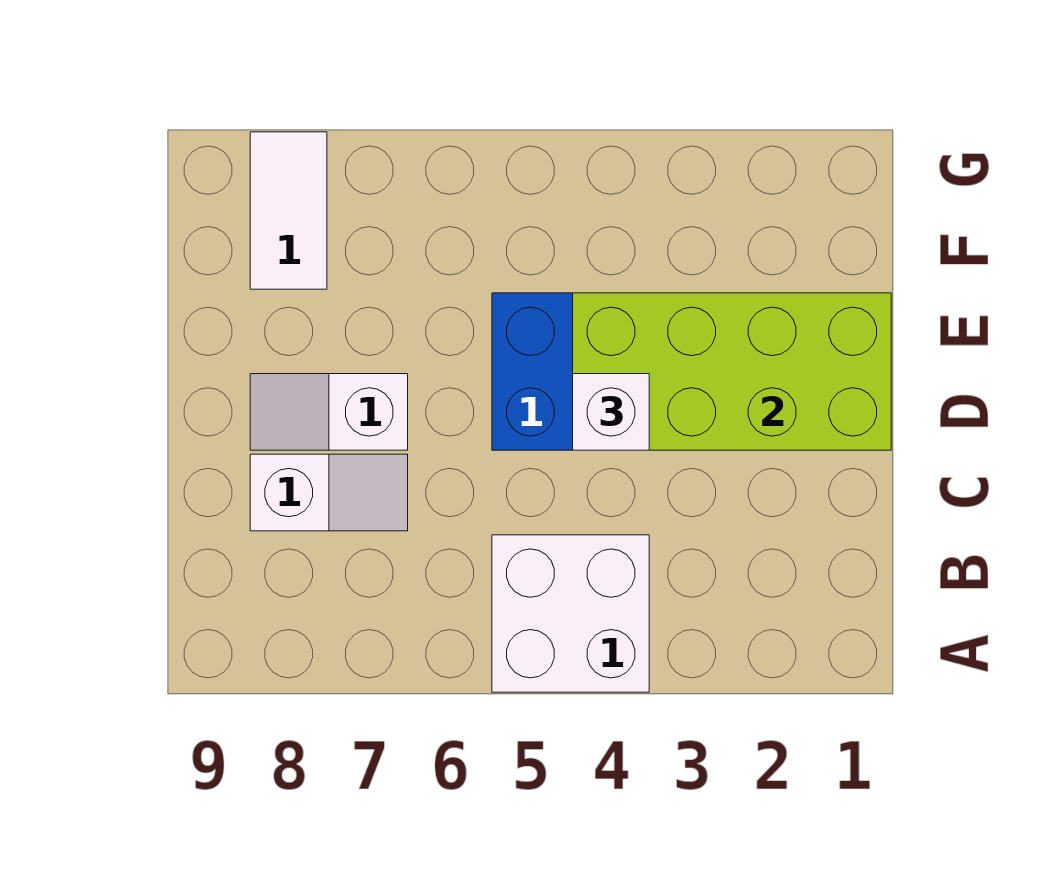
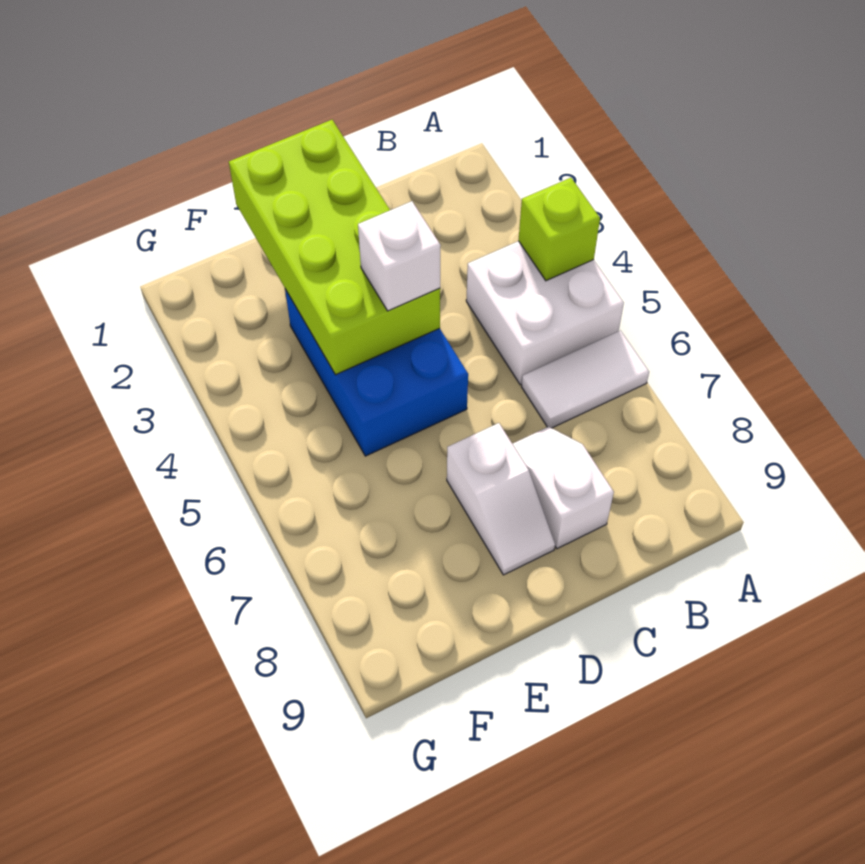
none -> lime brick A4 level 2
white tile F8:G8 level 1 -> white tile A6:B6 level 1

